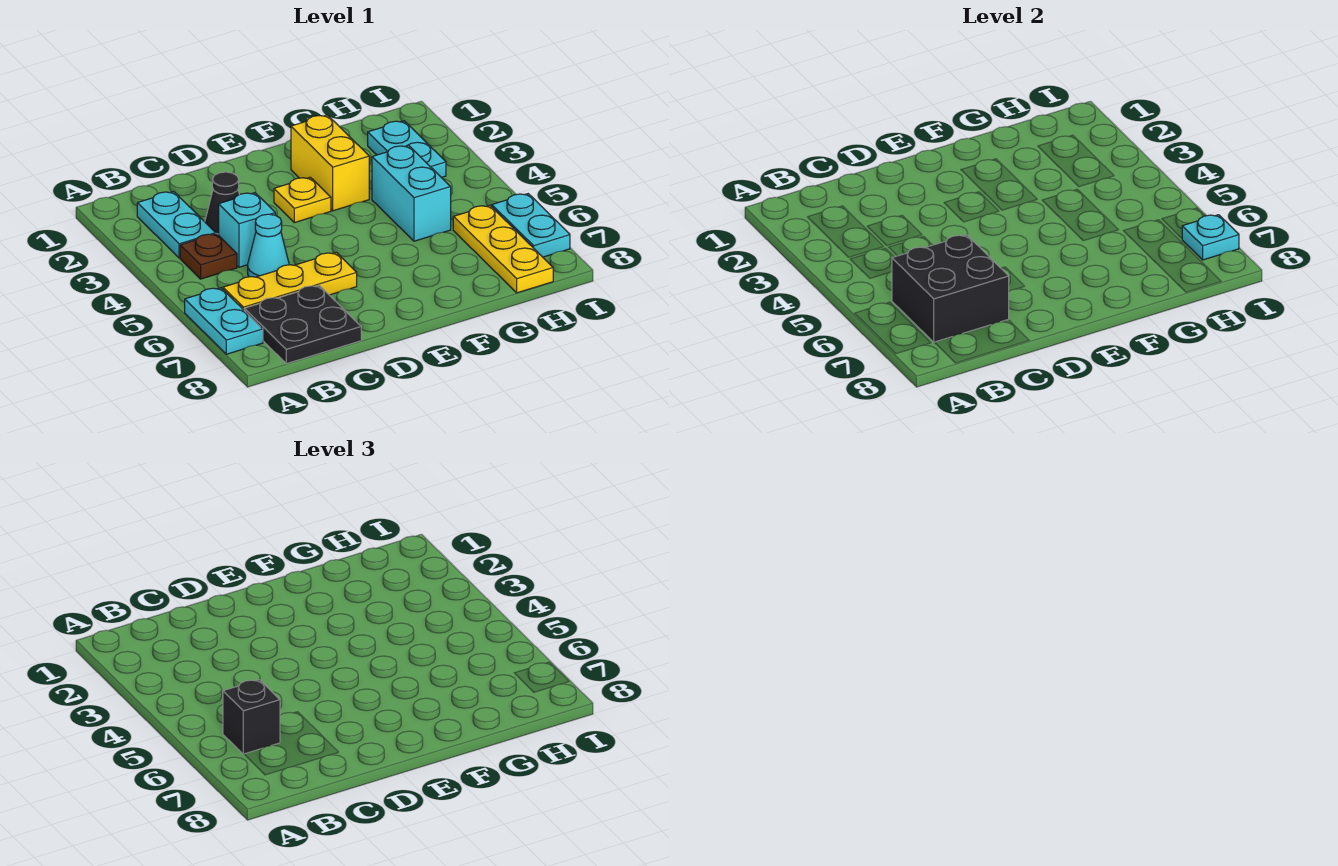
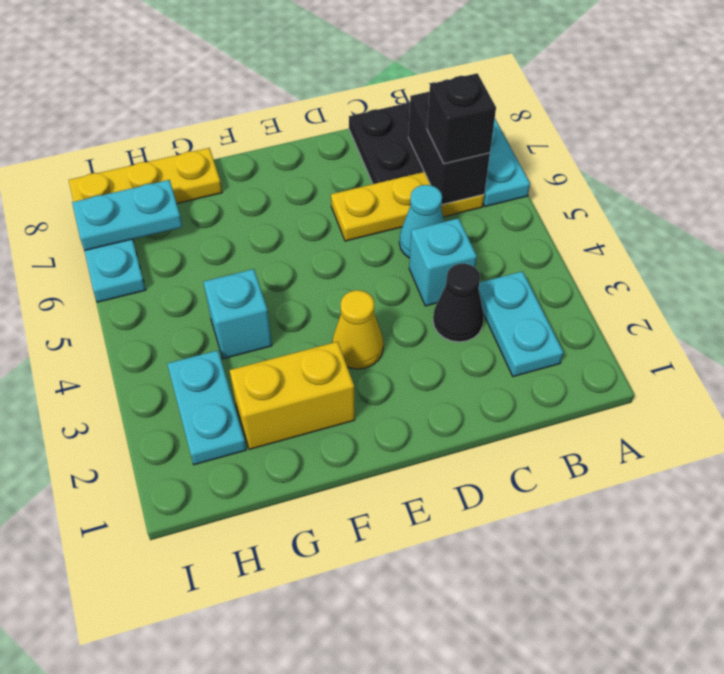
brown plate B4 level 1 -> none
black brick B6:C7 level 2 -> black brick B6:B7 level 2
yellow plate E3 level 1 -> yellow cone E3 level 1
yellow brick F2:F3 level 1 -> yellow brick F2:G2 level 1
cyan brick G4:G5 level 1 -> cyan brick G4 level 1
yellow plate H6:H8 level 1 -> yellow plate G8:I8 level 1
cyan plate I7 level 2 -> cyan plate H7:I7 level 2

